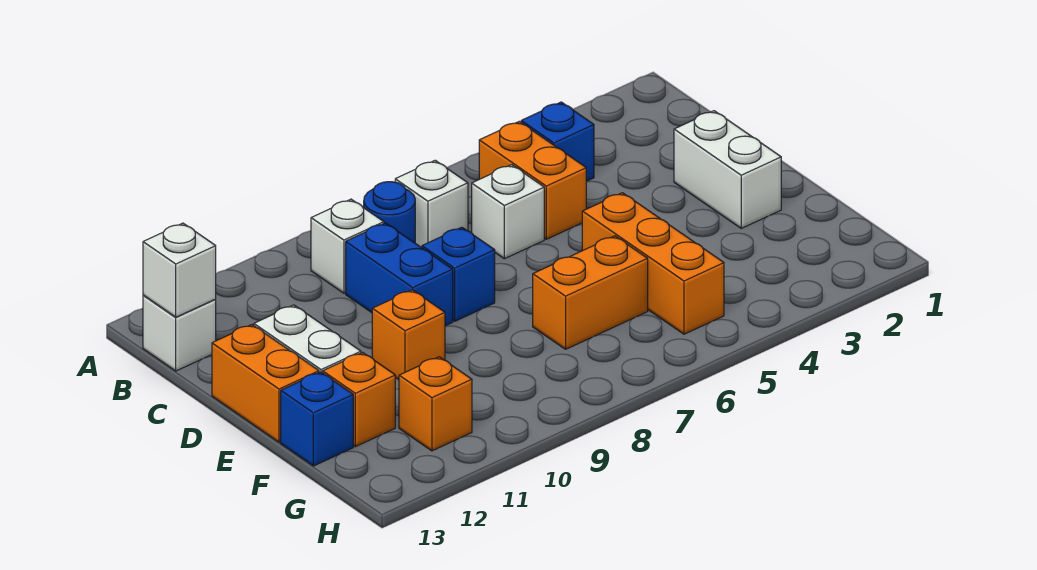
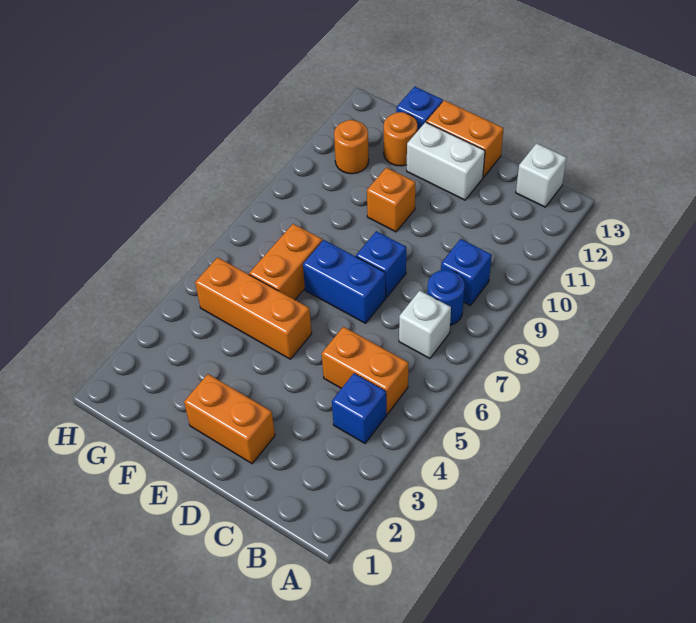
white brick B9 level 1 -> blue brick B9 level 1
white brick B13 level 2 -> none
white brick C6 level 1 -> none
blue brick C9:D9 level 1 -> blue brick D7:E7 level 1
white brick D2:E2 level 1 -> orange brick D2:E2 level 1
orange brick F12 level 1 -> orange round brick F12 level 1
orange brick G11 level 1 -> orange round brick G11 level 1

